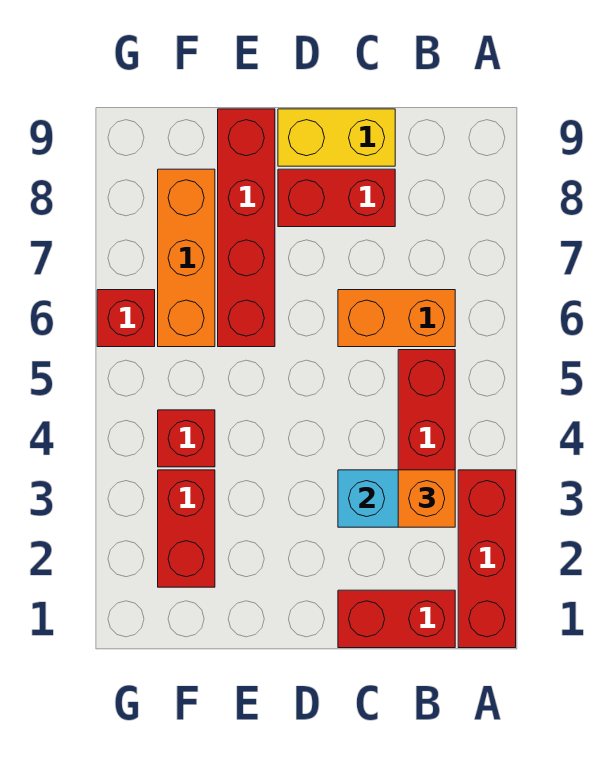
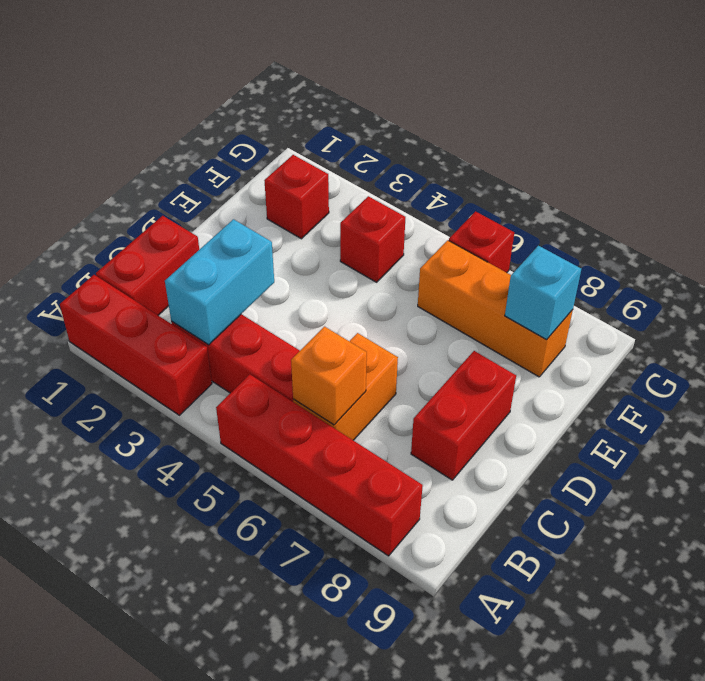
orange brick B3 level 3 -> orange brick B6 level 2
yellow brick C9:D9 level 1 -> none
red brick E6:E9 level 1 -> red brick A5:A8 level 1
red brick F2:F3 level 1 -> red brick F2 level 1
none -> cyan brick F8 level 2

